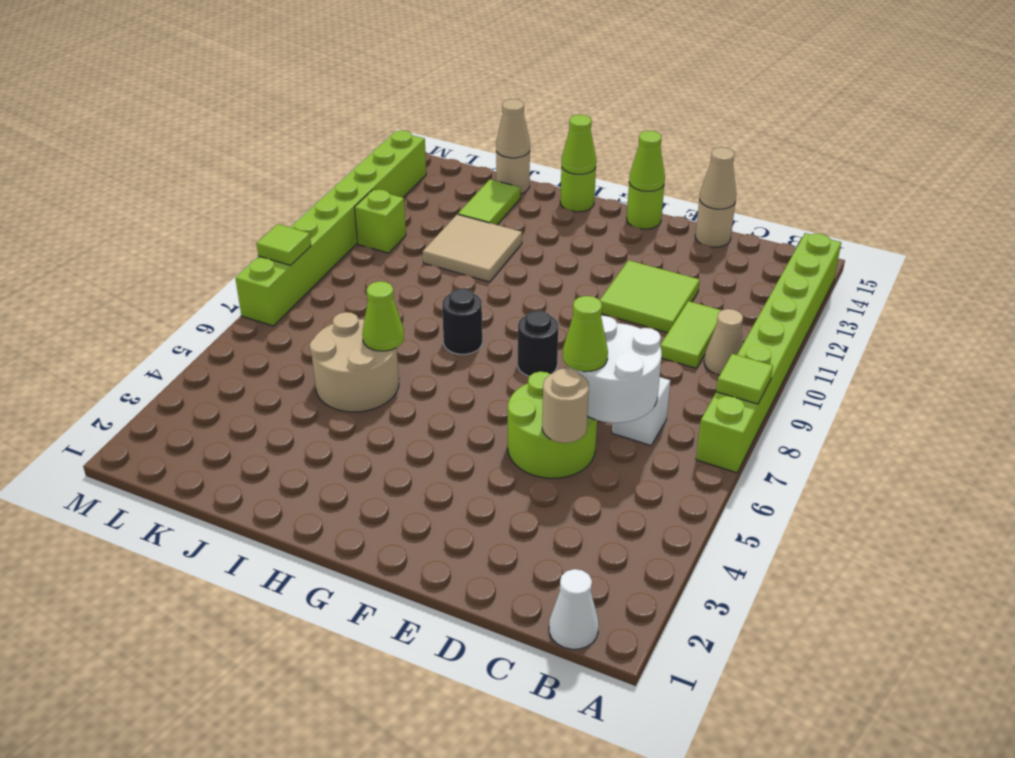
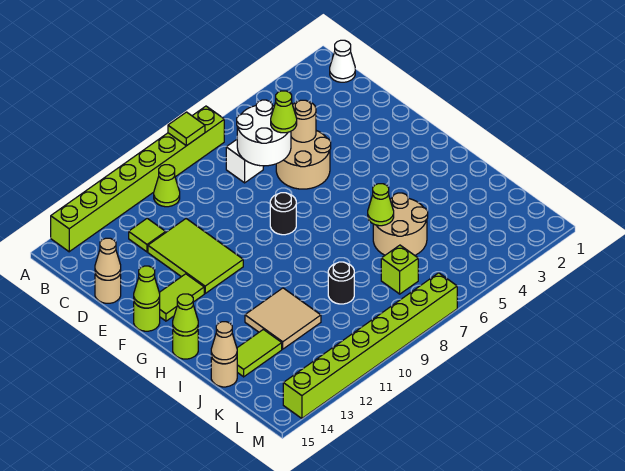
tan cone B10 level 1 -> lime cone B10 level 1
lime tile C10:C11 level 1 -> lime tile F13:F14 level 1
lime round brick D5:E6 level 1 -> tan round brick D5:E6 level 1
lime tile D11:E12 level 1 -> lime tile D11:F12 level 1
black round brick H8 level 1 -> black round brick J9 level 1
lime brick L11 level 1 -> lime brick K7 level 1
lime tile M8 level 2 -> lime tile C12 level 1

